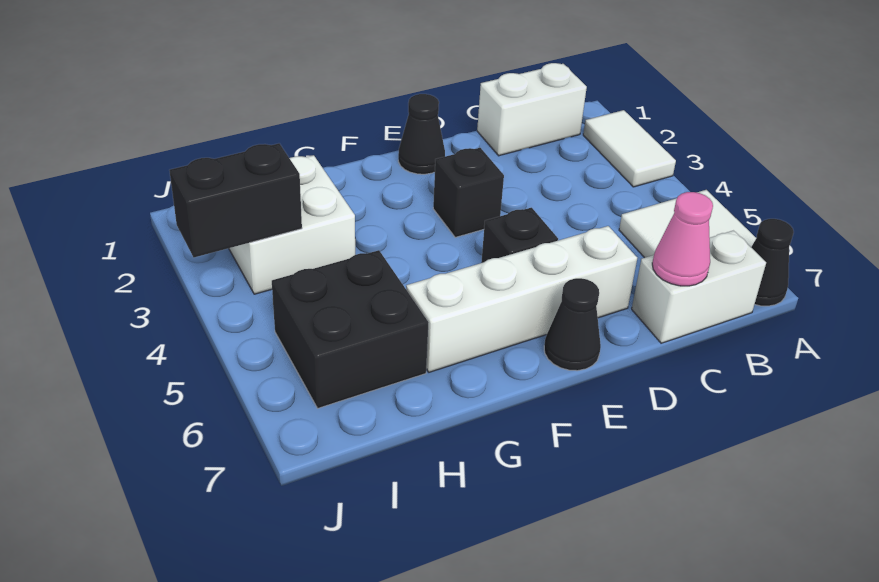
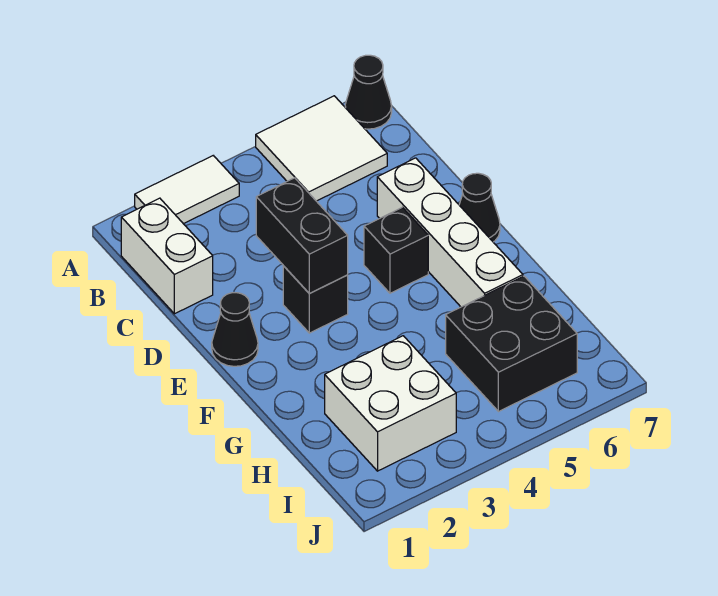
white brick B7:C7 level 1 -> none
pink cone C7 level 2 -> none
black brick I3:J3 level 2 -> black brick D3:E3 level 2

